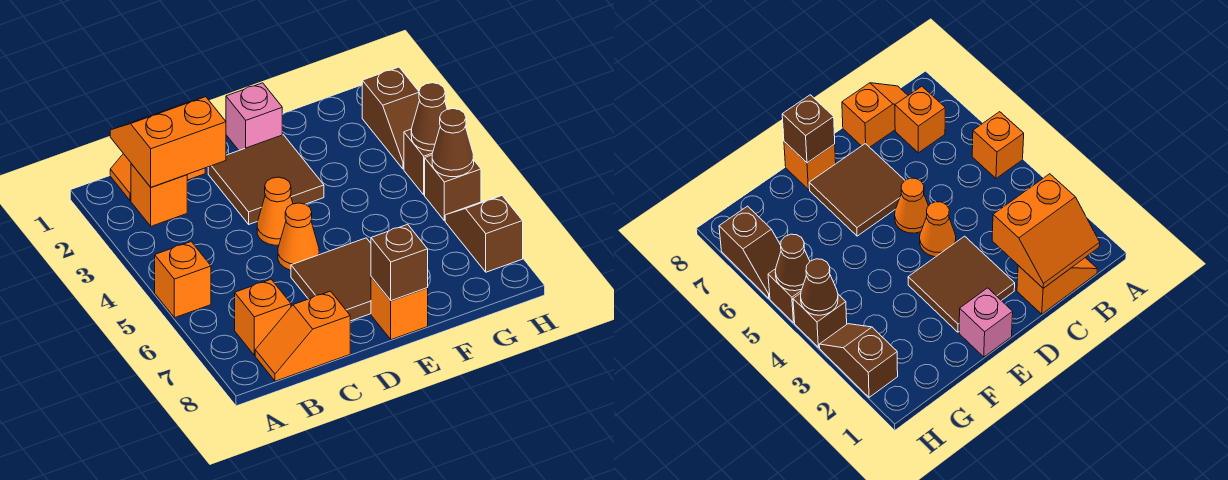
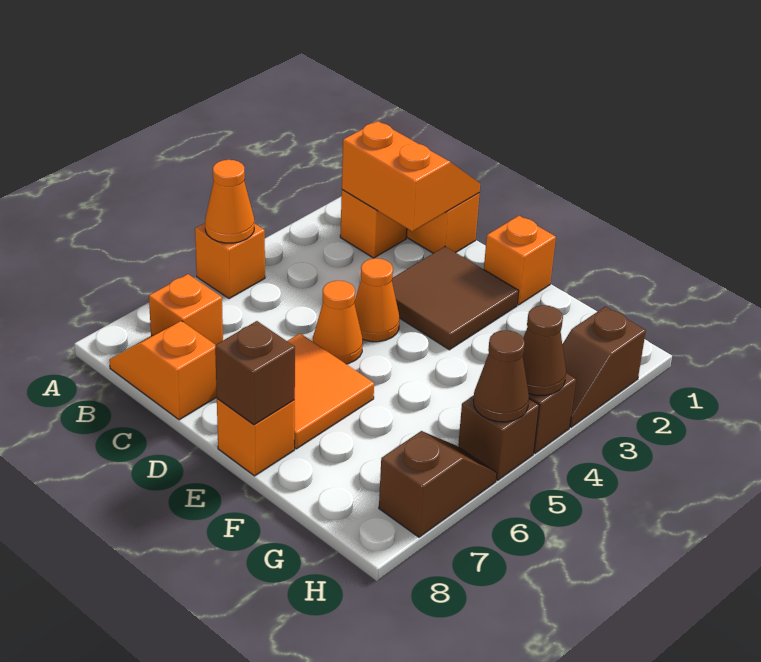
none -> orange cone A5 level 2
brown tile D6:E7 level 1 -> orange tile D6:E7 level 1
pink brick E1 level 1 -> orange brick E1 level 1

